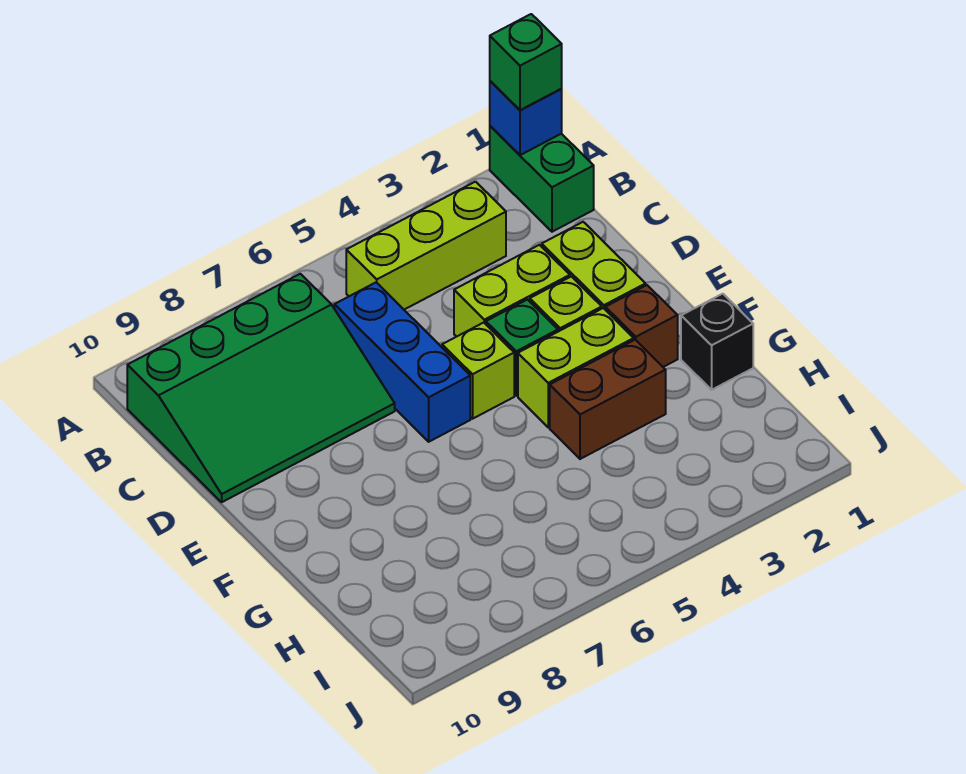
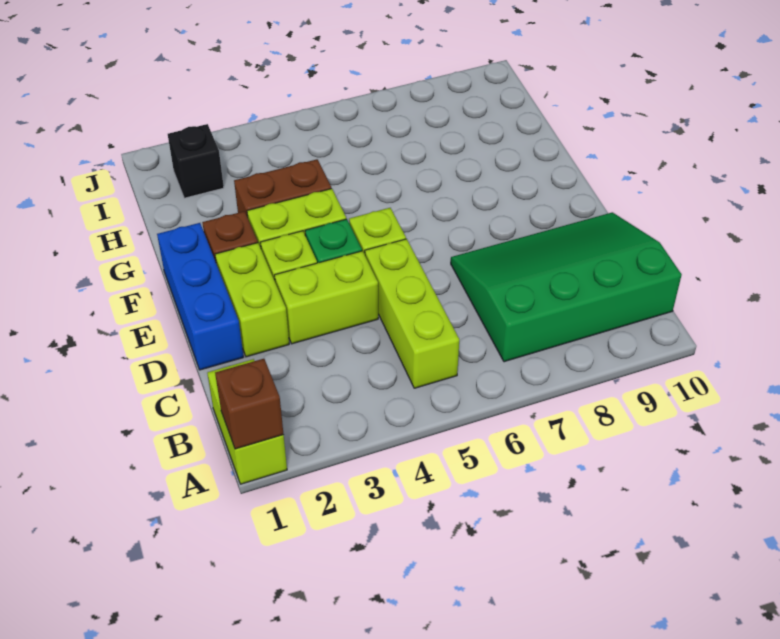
green brick A1:B1 level 1 -> lime brick A1:B1 level 1
blue brick A1 level 2 -> brown brick A1 level 2
green brick A1 level 3 -> none
lime brick B3:B5 level 1 -> lime brick B5:D5 level 1
blue brick C6:E6 level 1 -> blue brick D1:F1 level 1
black brick G1 level 1 -> black brick I2 level 1

